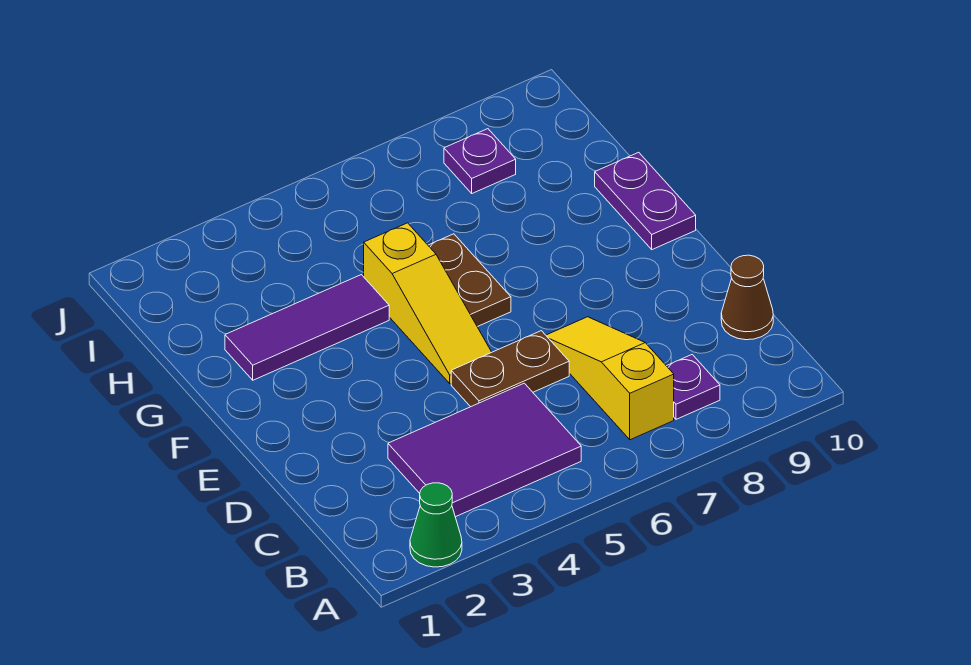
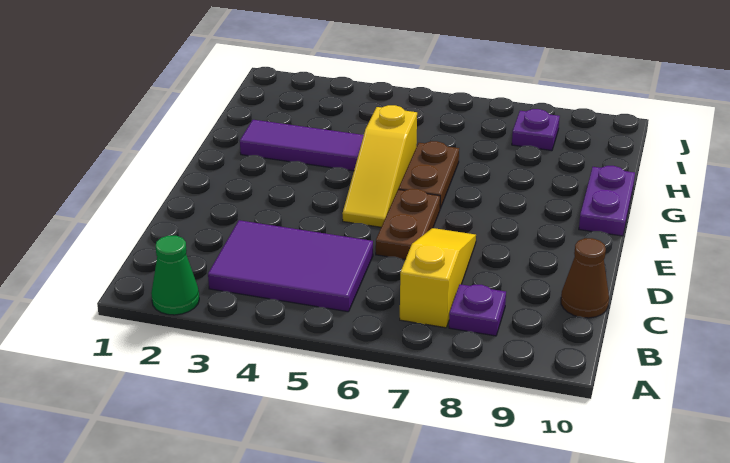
brown plate D5:D6 level 1 -> brown plate D6:E6 level 1

